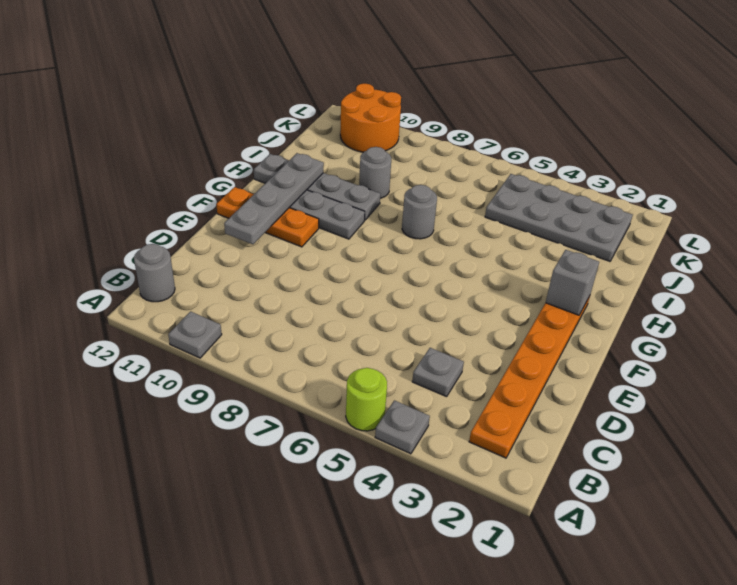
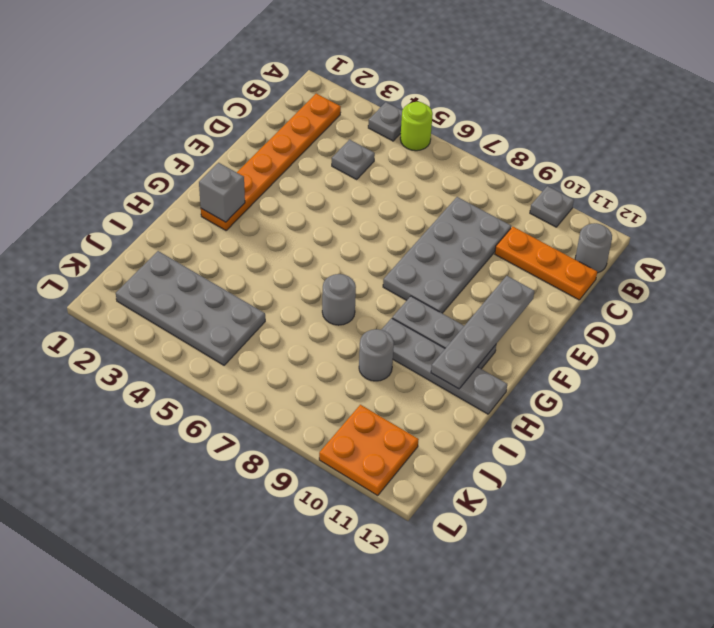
none -> grey plate C8:F9 level 1
orange plate F10:F12 level 1 -> orange plate C10:C12 level 1
orange round brick K10:L11 level 1 -> orange plate K10:L11 level 1

